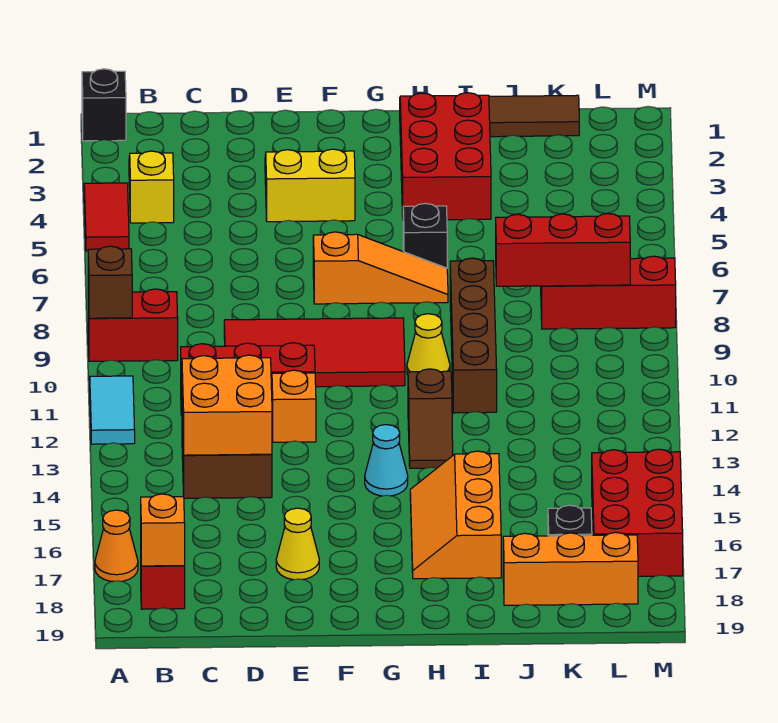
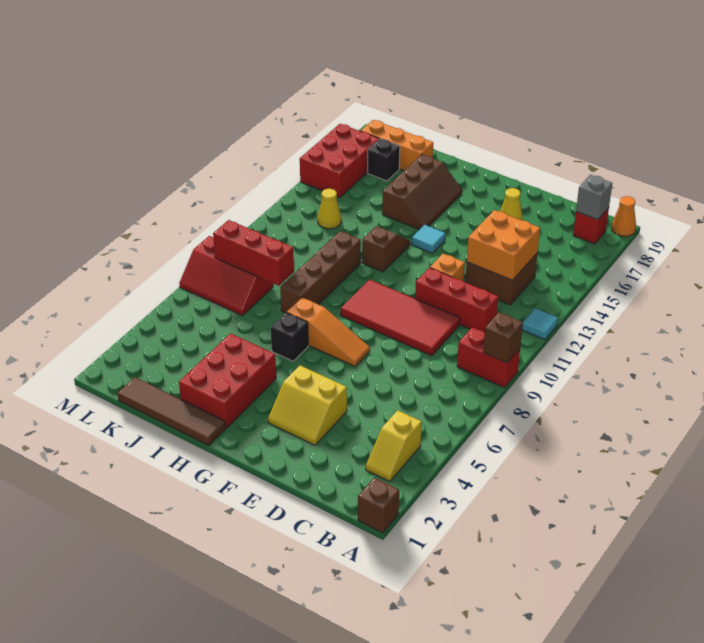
black brick A1 level 1 -> brown brick A1 level 1
red tile A4:A5 level 1 -> none
cyan tile A11:A12 level 1 -> cyan tile A12 level 1
orange cone A17 level 1 -> orange cone A19 level 1
orange brick B18 level 2 -> grey brick B18 level 2
orange slope F7:H7 level 1 top F -> orange slope F7:H7 level 1 top H
cyan cone G14 level 1 -> cyan tile G14 level 1
yellow cone H10 level 1 -> yellow cone K13 level 1
orange slope H15:I17 level 1 top I -> brown slope H15:I17 level 1 top I

